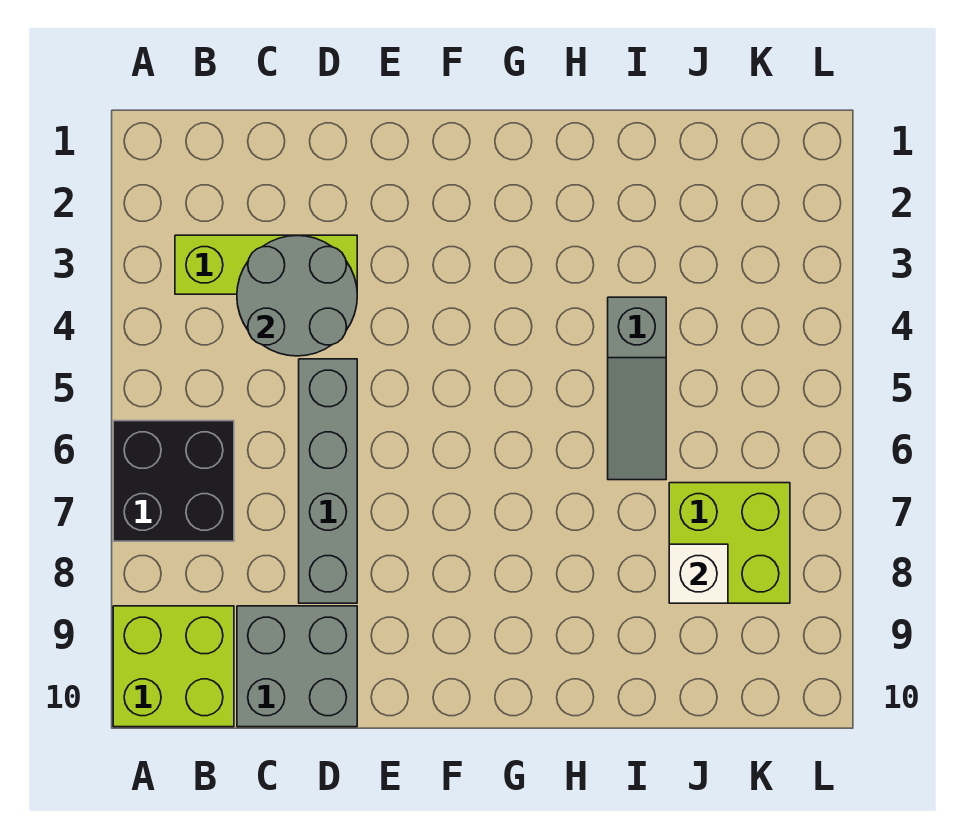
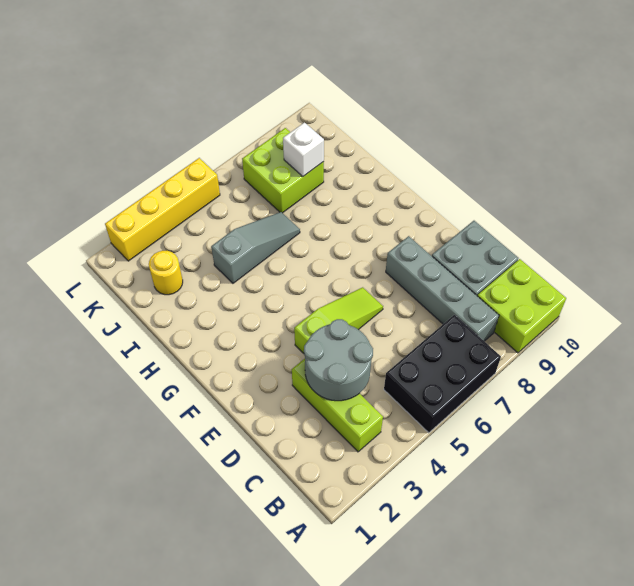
black brick A6:B7 level 1 -> black brick A5:B7 level 1
grey brick D5:D8 level 1 -> grey brick B8:E8 level 1
none -> lime slope E4:E6 level 1 top 4
none -> yellow round brick J2 level 1
none -> yellow brick L2:L5 level 1

